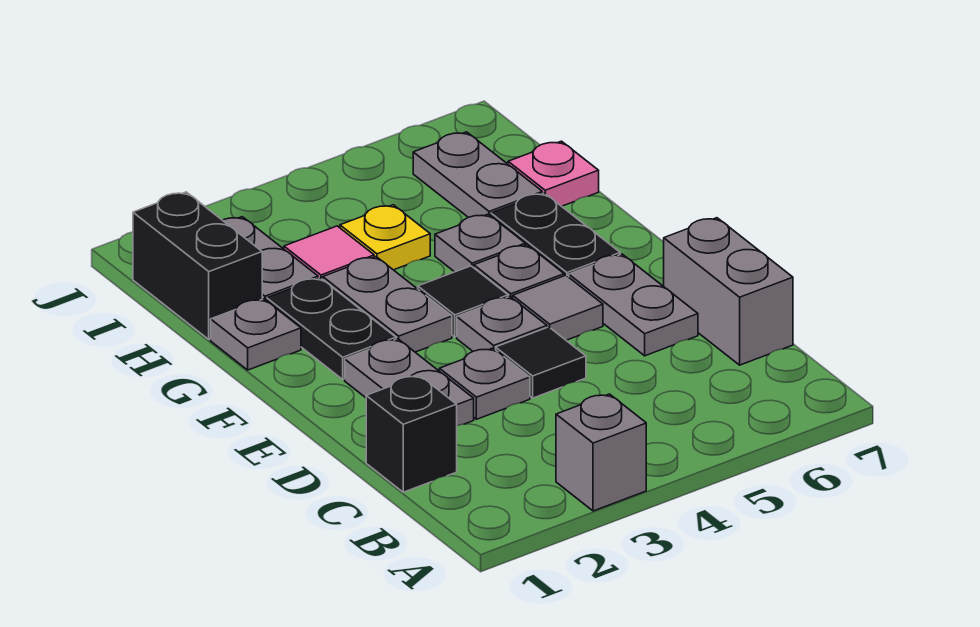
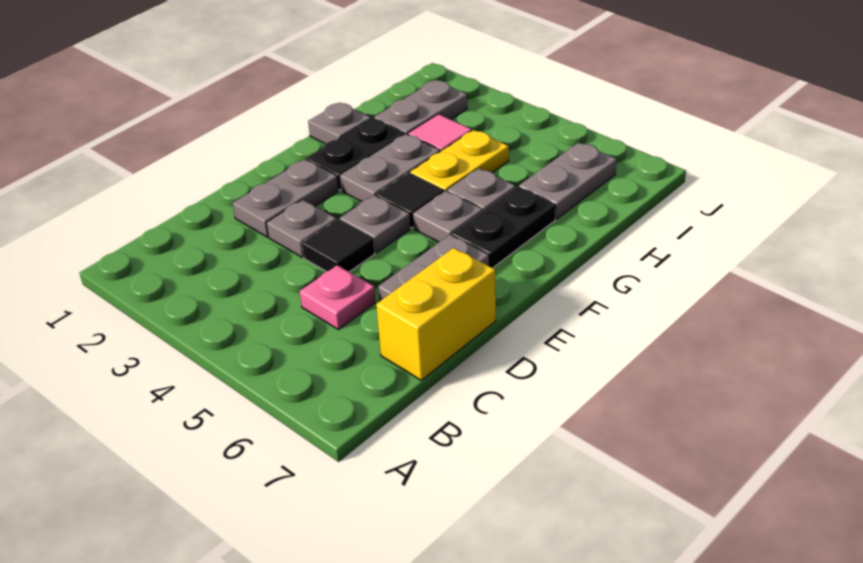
grey brick A3 level 1 -> none
black brick C1 level 1 -> none
grey brick C7:D7 level 1 -> yellow brick C7:D7 level 1
grey tile E5 level 1 -> none
black brick H1:I1 level 1 -> none
yellow plate H4 level 1 -> yellow plate G4:H4 level 1
pink plate H7 level 1 -> pink plate C5 level 1

